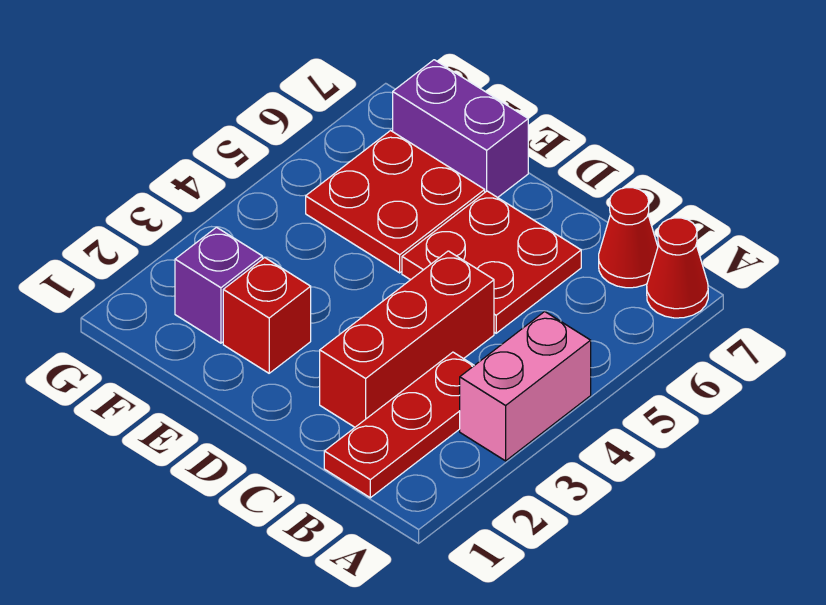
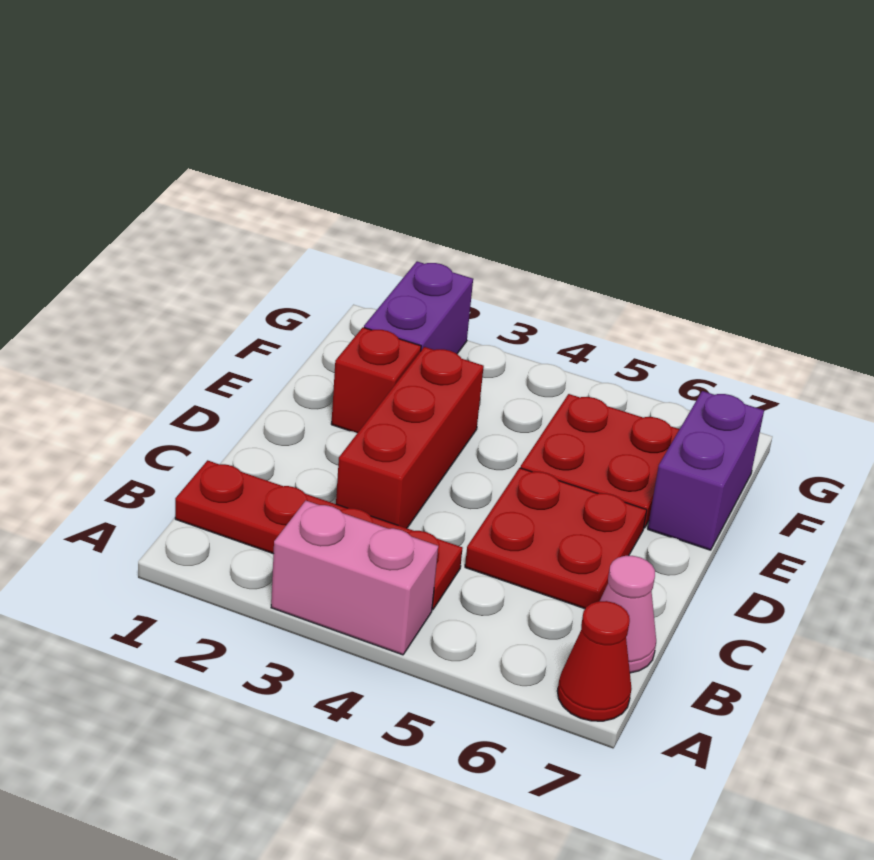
red plate B1:B3 level 1 -> red plate B1:B4 level 1
red cone B7 level 1 -> pink cone B7 level 1
red brick C2:C4 level 1 -> red brick C3:E3 level 1
purple brick F2 level 1 -> purple brick F2:G2 level 1

